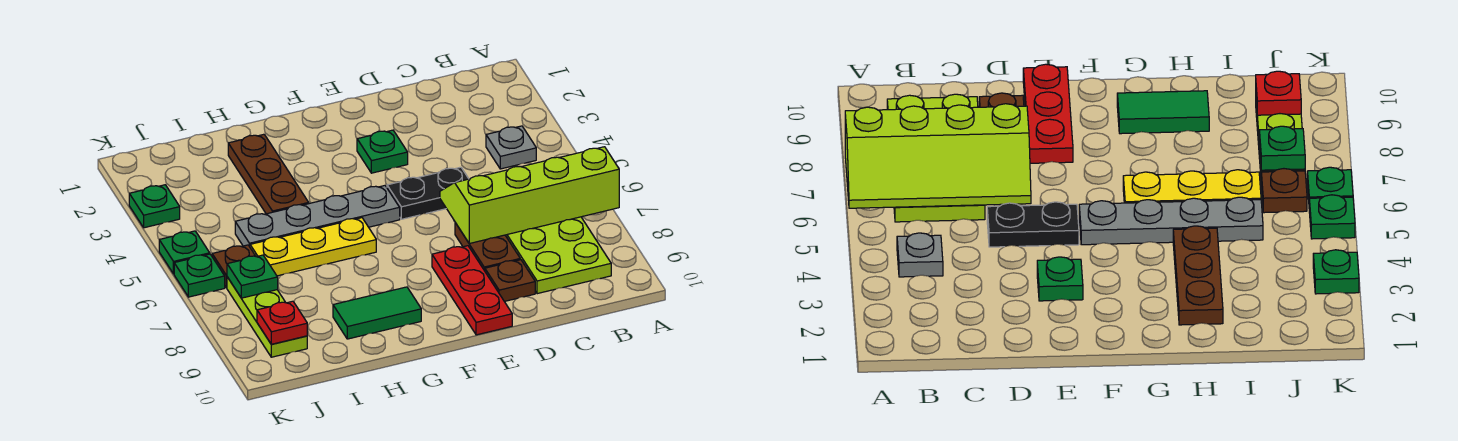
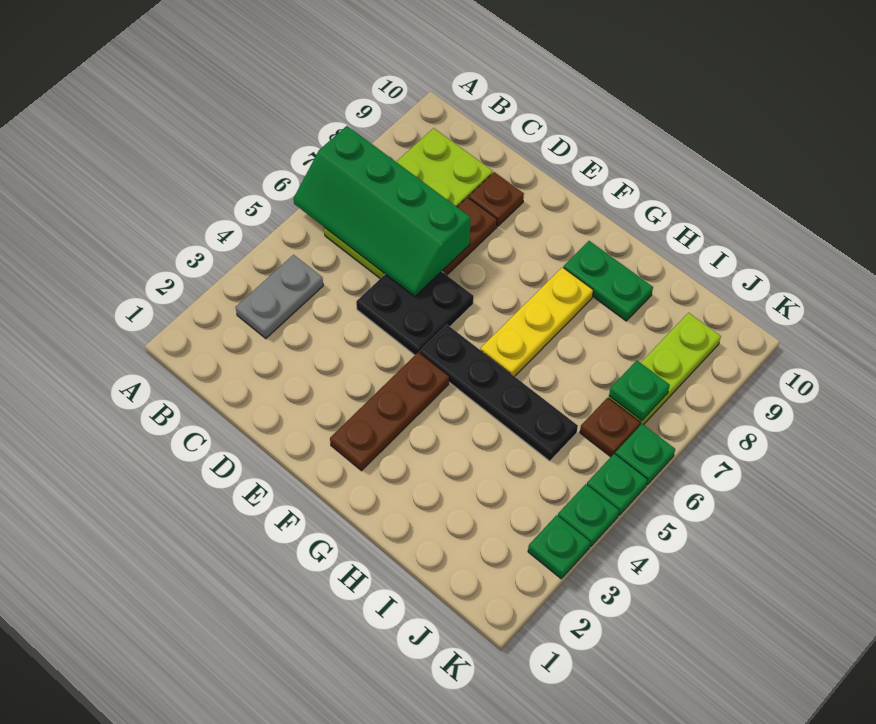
lime slope A6:D7 level 2 top 7 -> green slope A6:D7 level 2 top 7
grey plate B4 level 1 -> grey plate B3:B4 level 1
black plate D5:E5 level 1 -> black plate D5:E6 level 1
green plate E3 level 1 -> green plate K4 level 1
red plate E8:E10 level 1 -> none
grey plate F5:I5 level 1 -> black plate F5:I5 level 1
yellow plate G6:I6 level 1 -> yellow plate G6:G8 level 1
green tile G9:H9 level 1 -> green plate G9:H9 level 1
brown plate H2:H4 level 1 -> brown plate F2:F4 level 1
red plate J9 level 2 -> none

